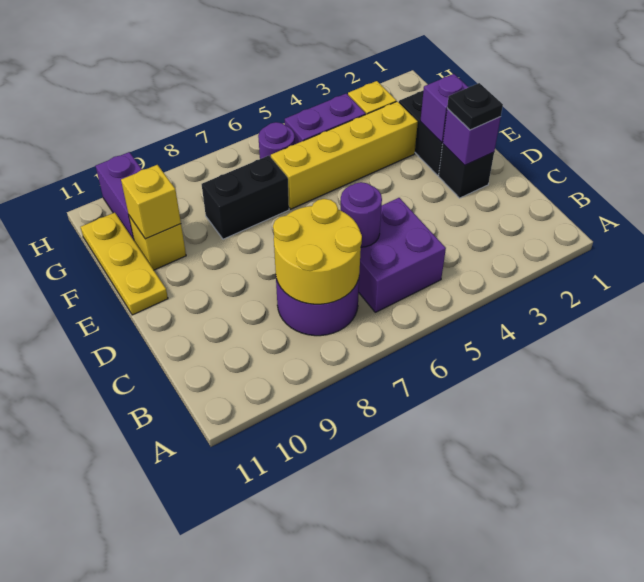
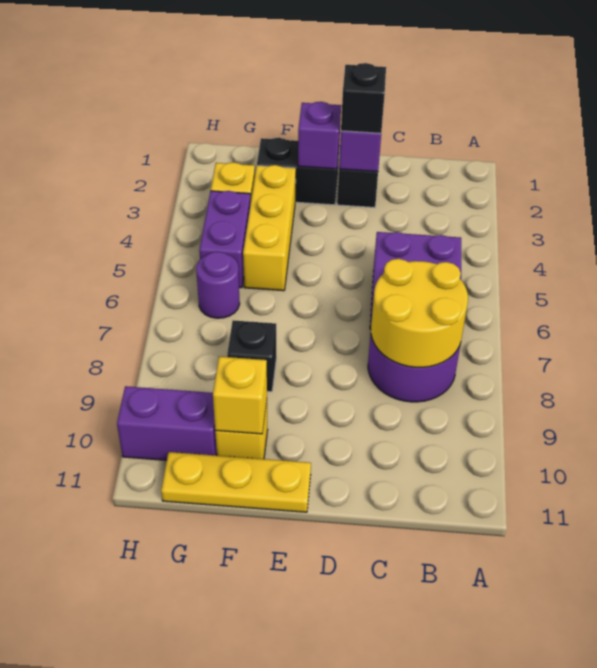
purple round brick C6 level 2 -> none
black plate D2 level 3 -> black brick D2 level 3
yellow brick F3:F6 level 1 -> yellow brick F3:F5 level 1
black brick F7:F8 level 1 -> black brick F8 level 1

